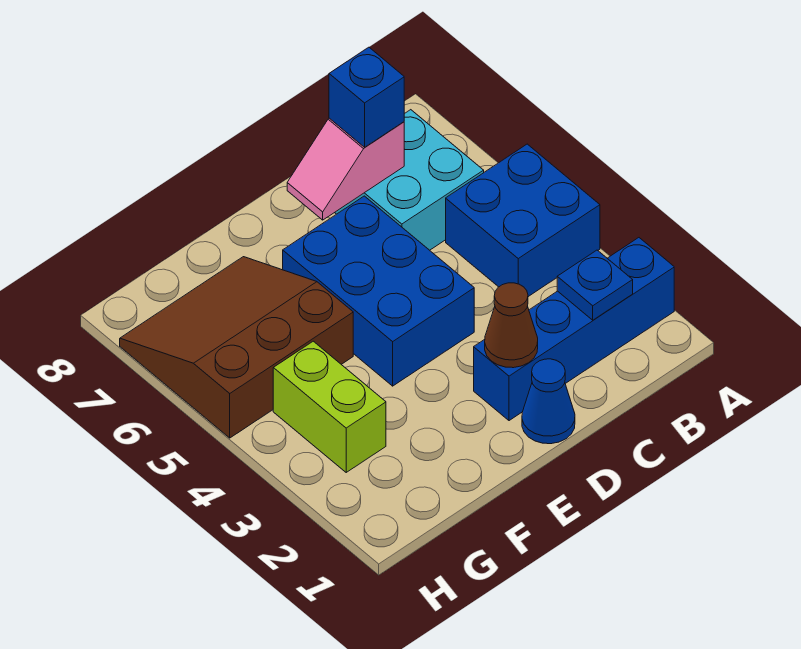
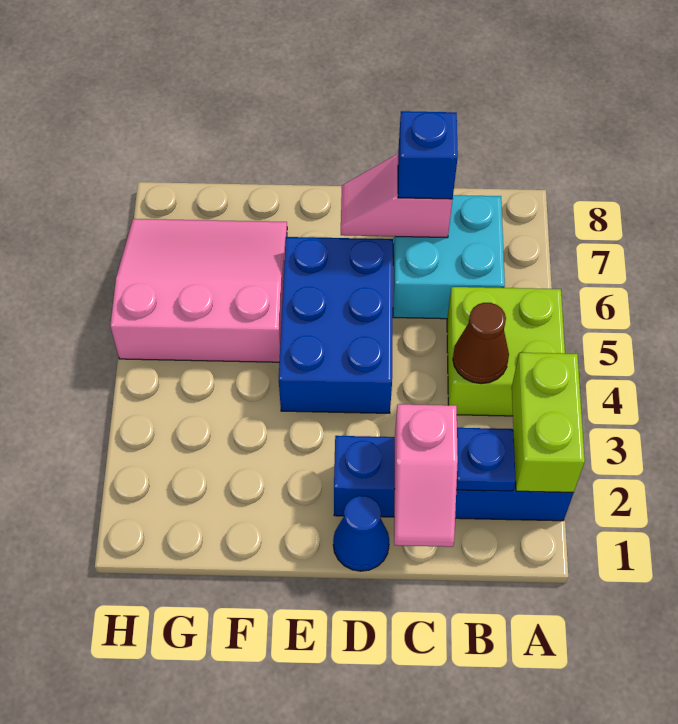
blue brick A4:B5 level 1 -> lime brick A4:B5 level 1
none -> pink slope C1:C2 level 2 top 2
brown cone D2 level 2 -> brown cone B4 level 2
brown slope F5:H7 level 1 top 5 -> pink slope F5:H7 level 1 top 5
lime brick G3:G4 level 1 -> lime brick A2:A3 level 2

